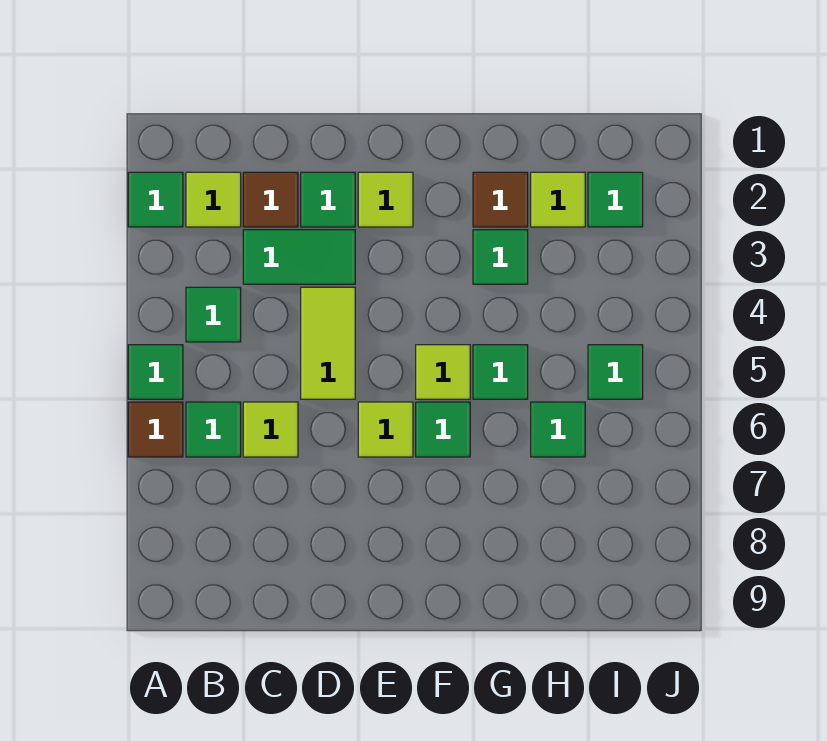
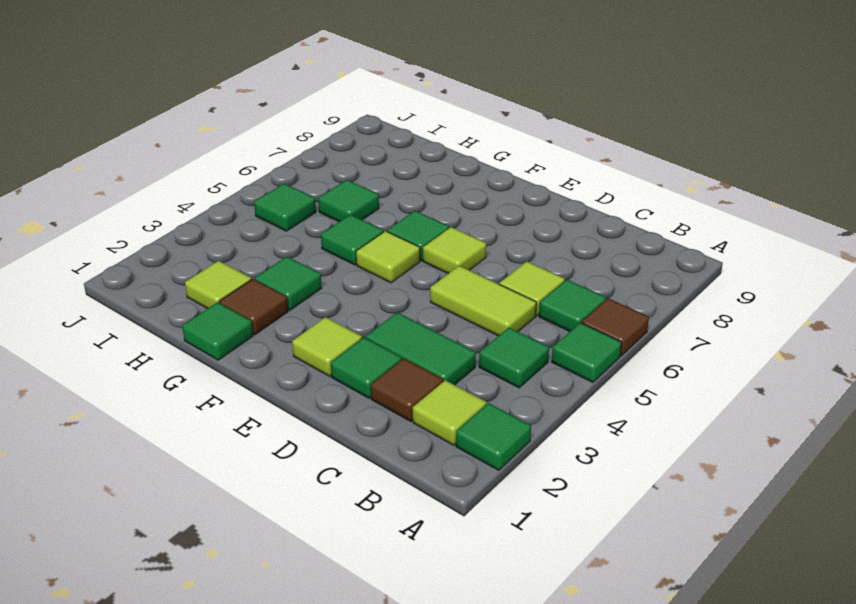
lime tile D4:D5 level 1 -> lime tile C5:D5 level 1
green tile I2 level 1 -> green tile G1 level 1

